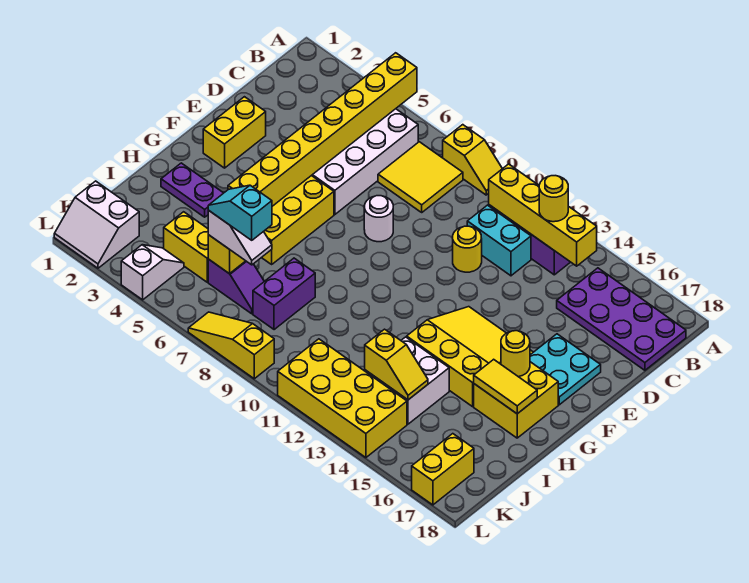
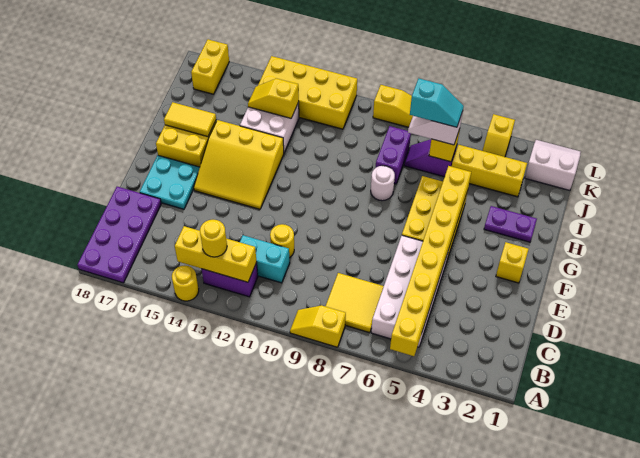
yellow brick B11:B14 level 2 -> yellow brick B12:B14 level 2
purple plate B15:C18 level 1 -> purple plate A17:D18 level 1
yellow brick E2:F2 level 1 -> yellow brick F2 level 1
white round brick E8 level 1 -> white round brick H8 level 1
yellow round brick G16 level 2 -> yellow round brick A14 level 1
yellow brick J4:J5 level 1 -> yellow brick J3:J5 level 1
white slope K4:L4 level 1 top L -> yellow slope K4:L4 level 1 top L

